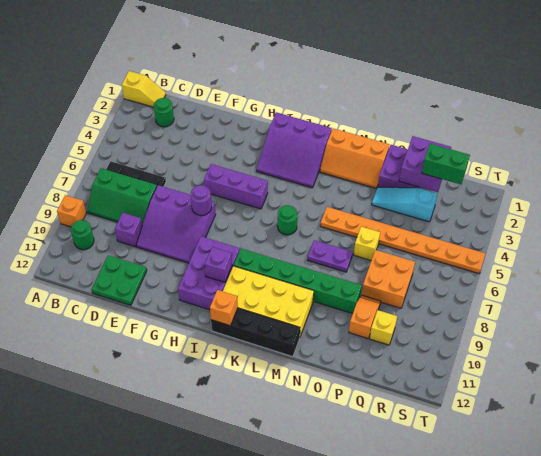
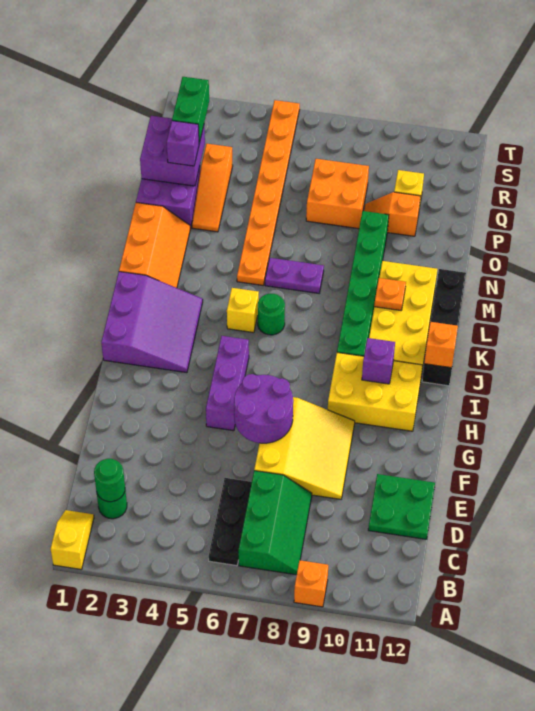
green round brick B10 level 1 -> green round brick C2 level 2
purple brick D9 level 1 -> purple brick P2 level 3
purple slope E7:G9 level 1 top 7 -> yellow slope E7:G9 level 1 top 7
purple round brick G7 level 2 -> purple round brick F6:G7 level 2
purple brick H9:I11 level 1 -> yellow brick H9:I11 level 1
none -> orange plate L10 level 2
purple plate M7:N7 level 1 -> purple plate M6:M7 level 1
cyan slope O3:Q3 level 1 top Q -> orange slope O3:Q3 level 1 top Q
yellow brick O6 level 1 -> yellow brick K5 level 1

